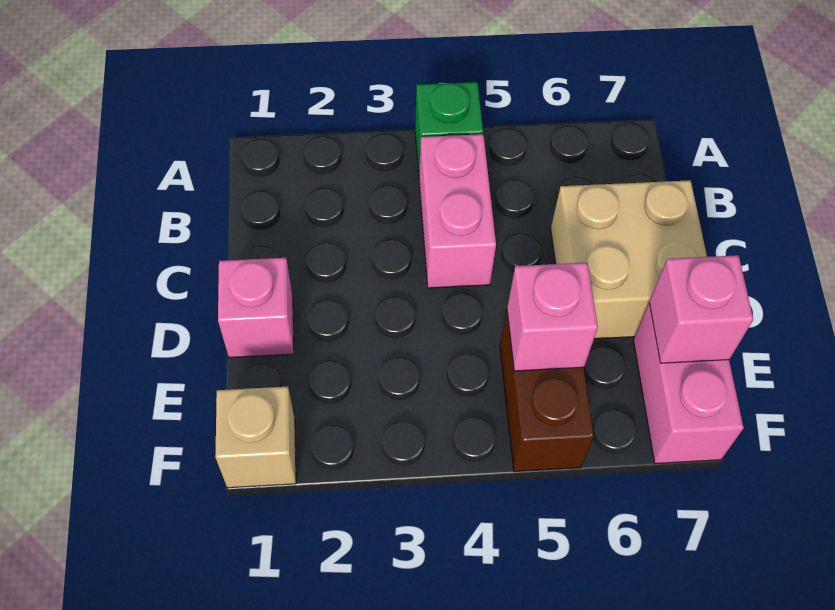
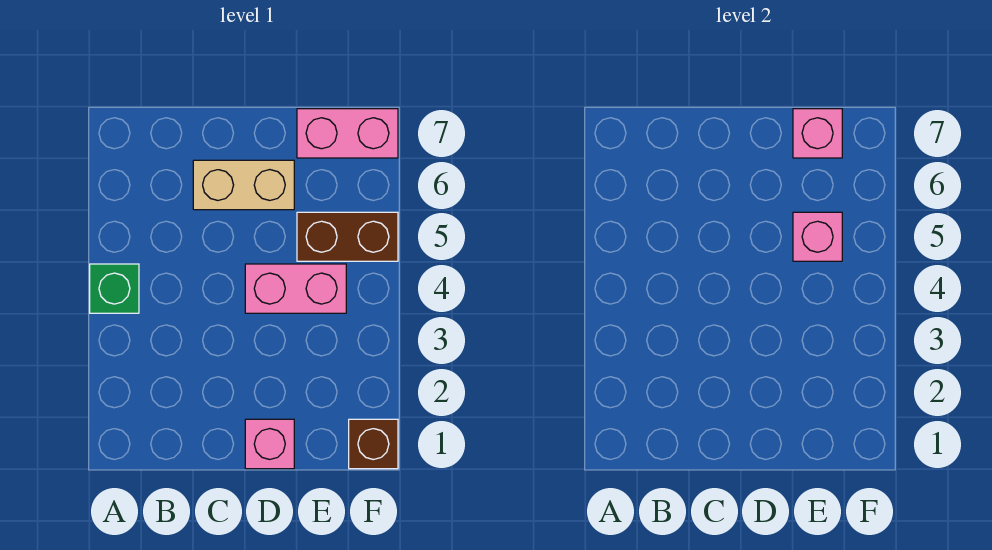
pink brick B4:C4 level 1 -> pink brick D4:E4 level 1
tan brick C6:D7 level 1 -> tan brick C6:D6 level 1
tan brick F1 level 1 -> brown brick F1 level 1

